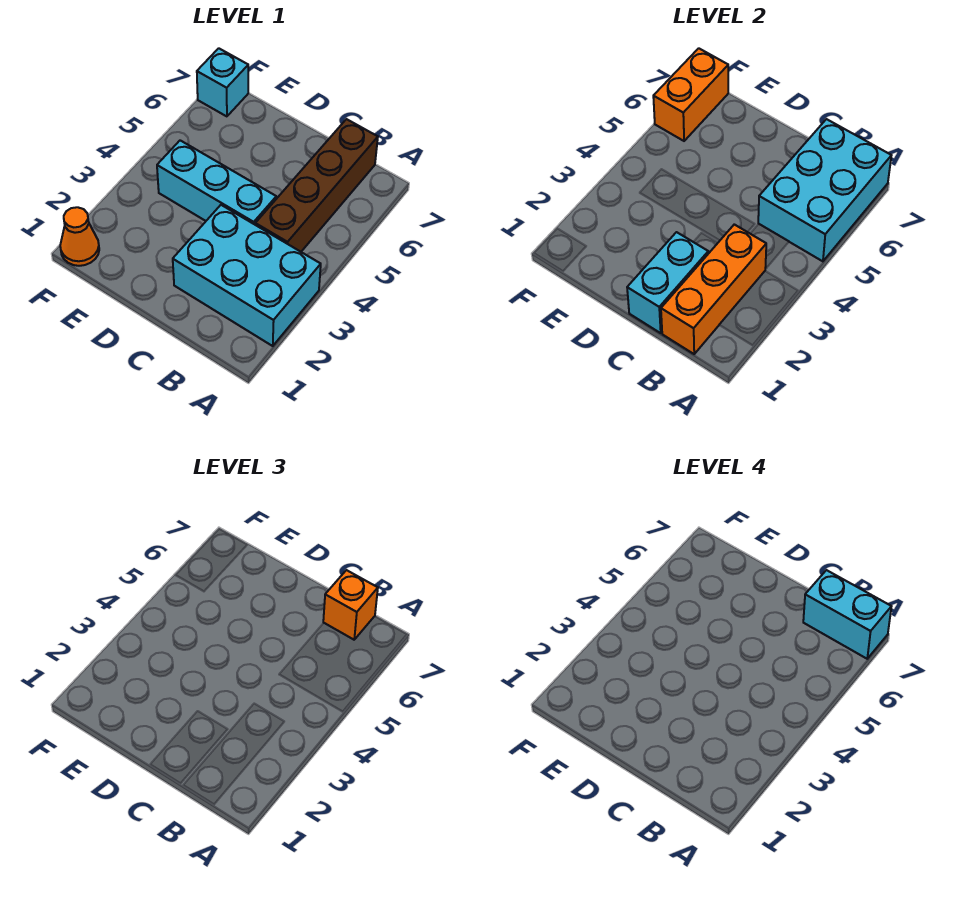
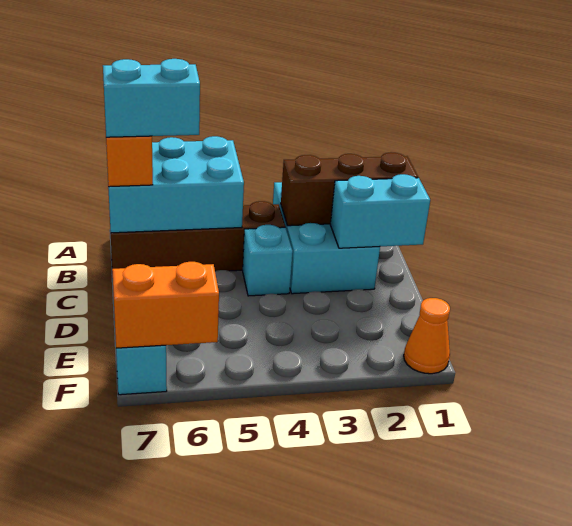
cyan brick A7:B7 level 4 -> cyan brick B6:B7 level 4
orange brick B1:B3 level 2 -> brown brick B1:B3 level 2
cyan brick C4:E4 level 1 -> cyan brick C4 level 1

